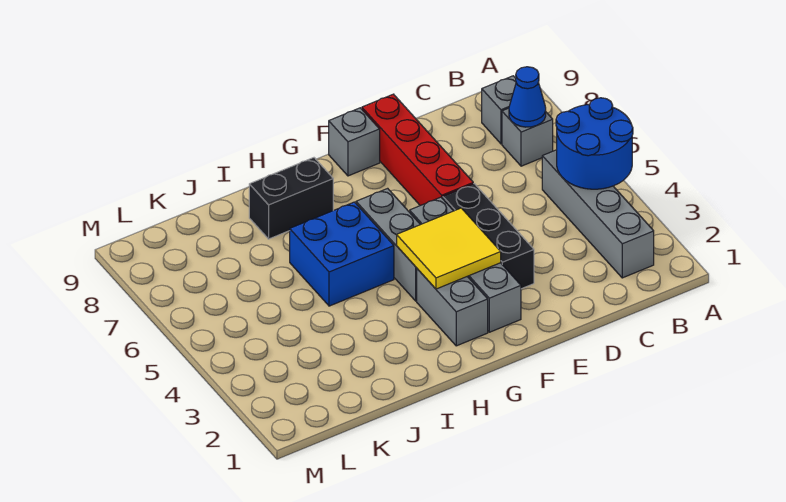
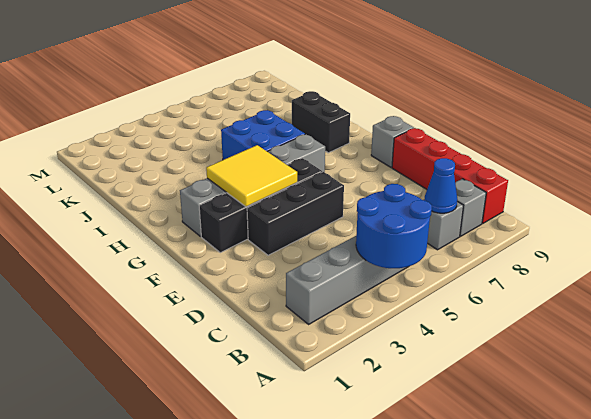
red brick E6:E9 level 1 -> red brick B9:E9 level 1
grey brick F2:F5 level 1 -> black brick F2:F5 level 1

